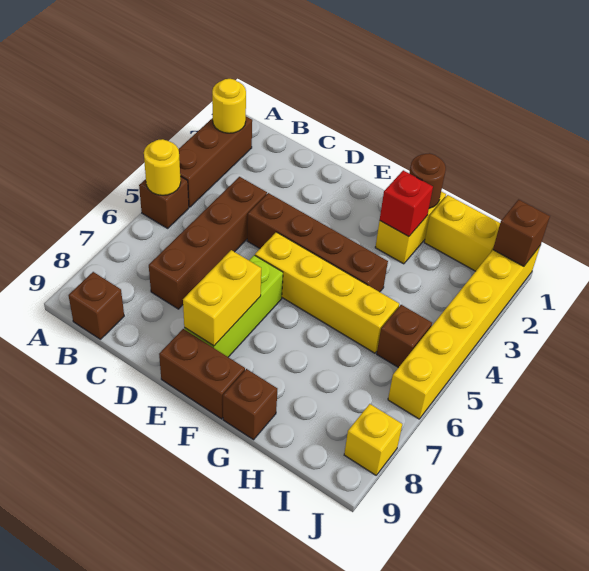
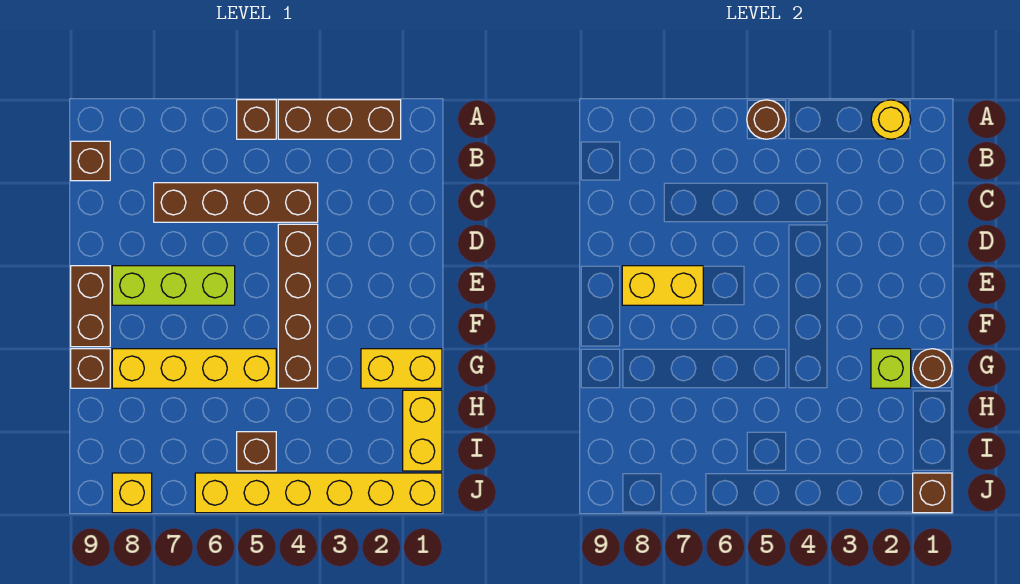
yellow round brick A5 level 2 -> brown round brick A5 level 2
yellow brick E5:H5 level 1 -> yellow brick G5:G8 level 1
red brick G2 level 2 -> lime brick G2 level 2

